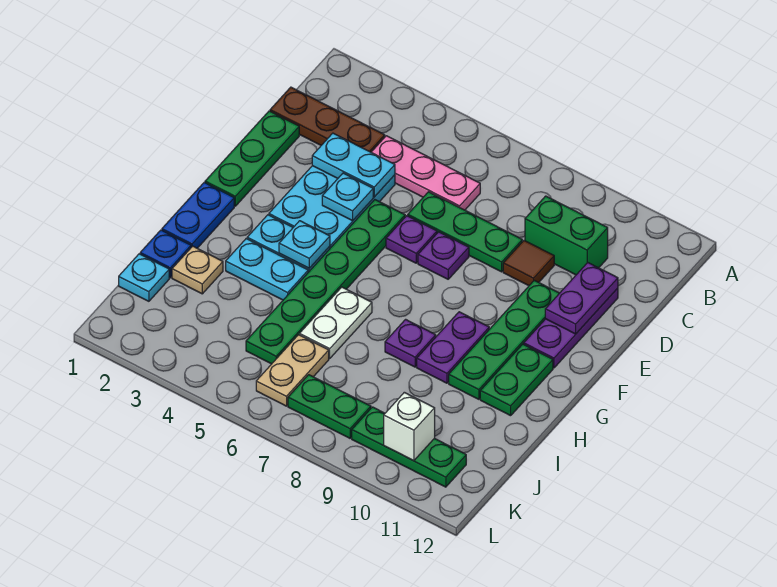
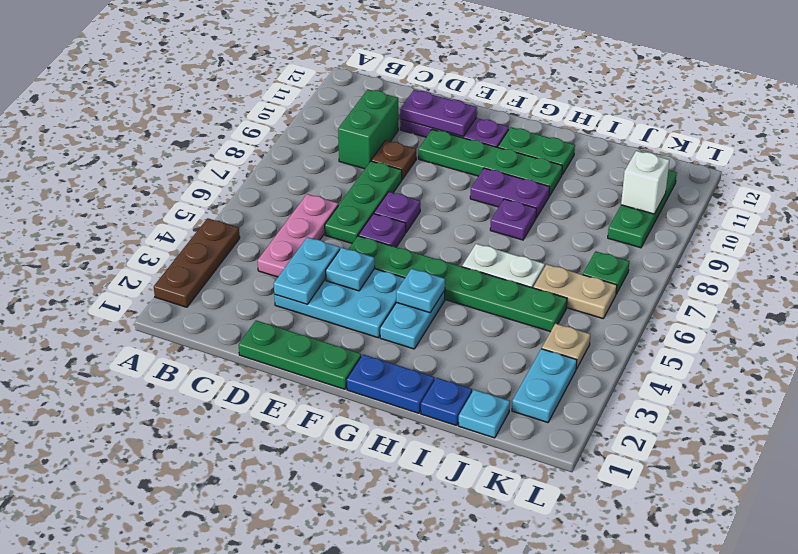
brown plate C1:C3 level 1 -> brown plate A2:A4 level 1
brown tile D9 level 1 -> brown plate D9 level 1
cyan plate H3:H4 level 1 -> cyan plate K2:K3 level 1
tan plate I2 level 1 -> tan plate K4 level 1
green plate K7:K8 level 1 -> green plate K7 level 1

